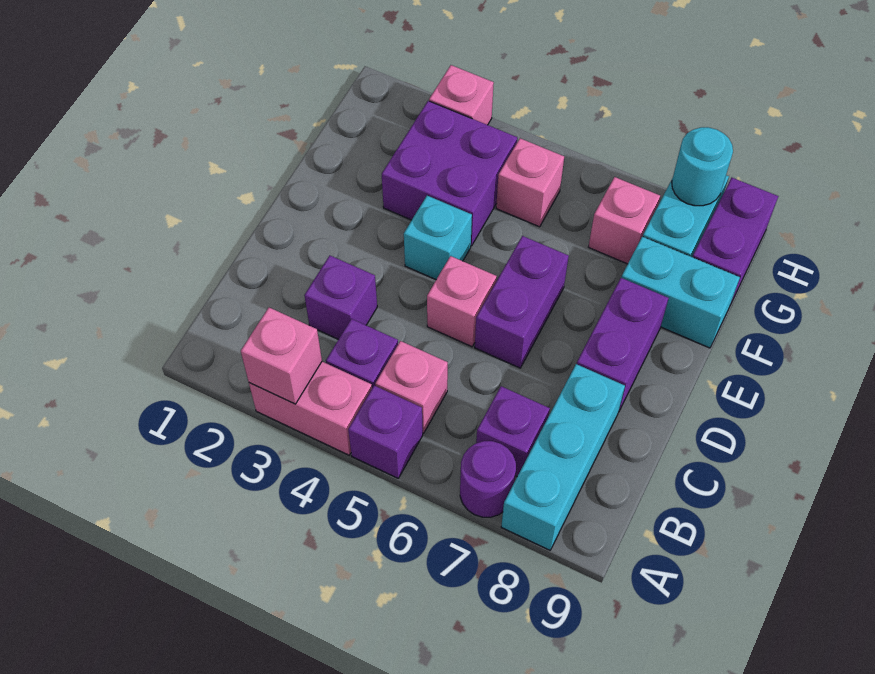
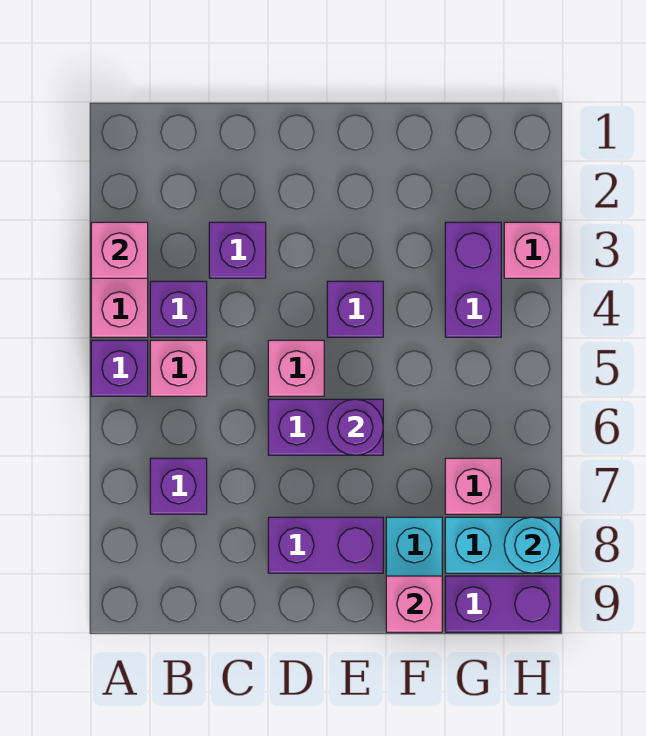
purple round brick A7 level 1 -> purple round brick E6 level 2
cyan brick A8:C8 level 1 -> none
cyan brick E4 level 1 -> purple brick E4 level 1
purple brick F3:G4 level 1 -> purple brick G3:G4 level 1
pink brick G5 level 1 -> pink brick F9 level 2

